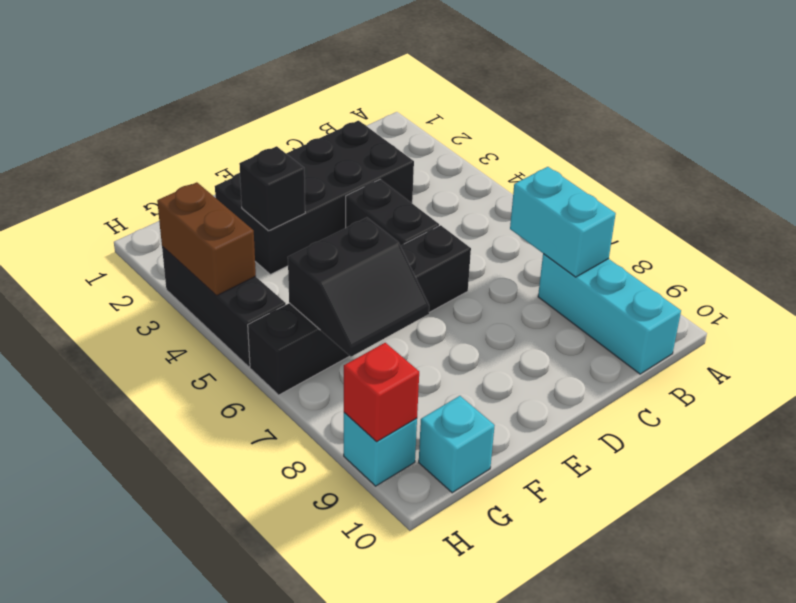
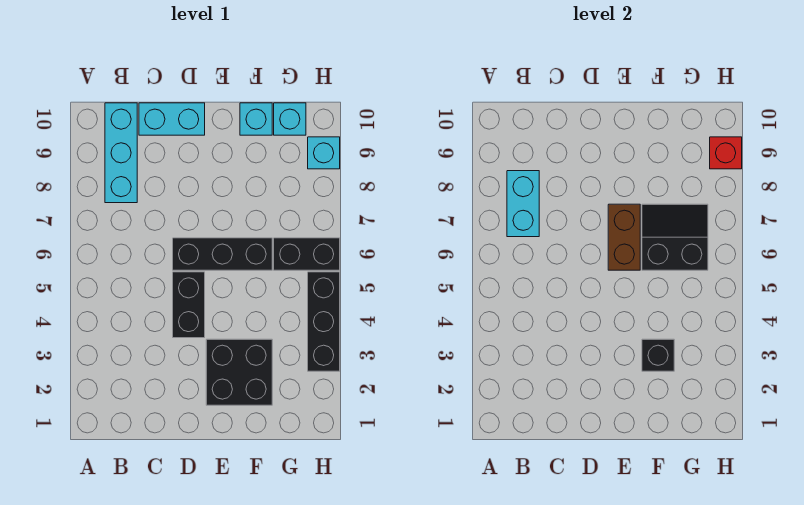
black brick C2:F3 level 1 -> black brick E2:F3 level 1
none -> cyan brick C10:D10 level 1
none -> cyan brick F10 level 1
brown brick H3:H4 level 2 -> brown brick E6:E7 level 2

